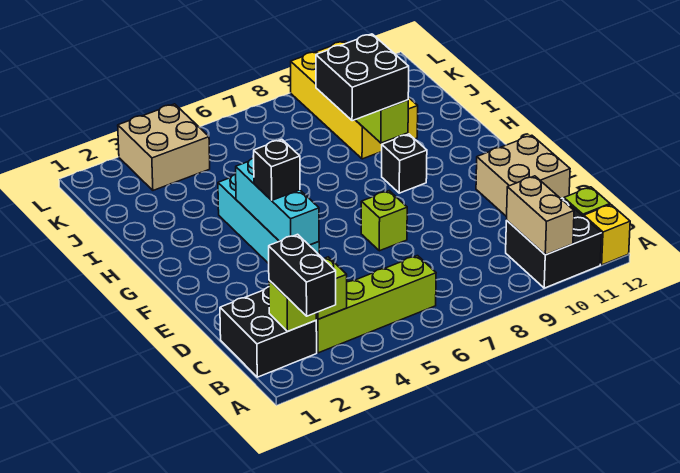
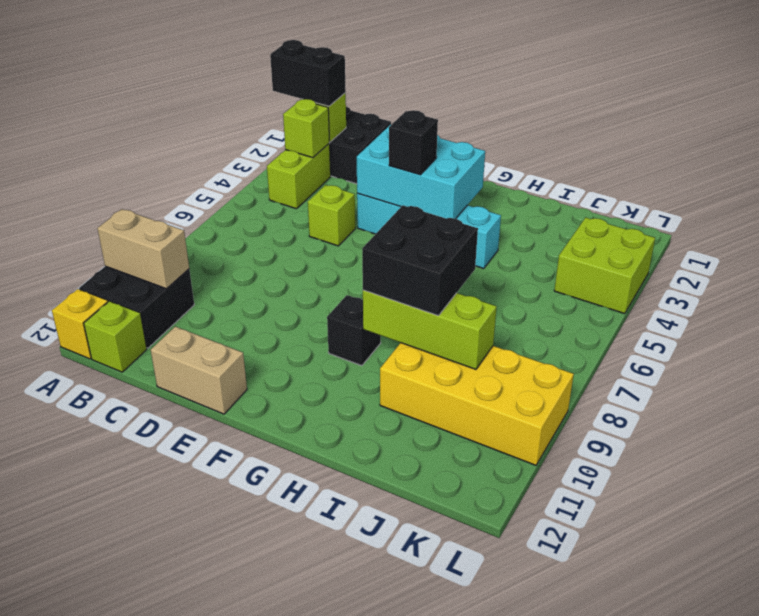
lime brick B3:B6 level 1 -> lime brick B3:B4 level 1
tan brick D11:E12 level 1 -> tan brick D12:E12 level 1
cyan brick E4:G4 level 2 -> cyan brick E3:G4 level 2
lime brick E7 level 1 -> lime brick D5 level 1
tan brick K3:L4 level 1 -> lime brick K3:L4 level 1

